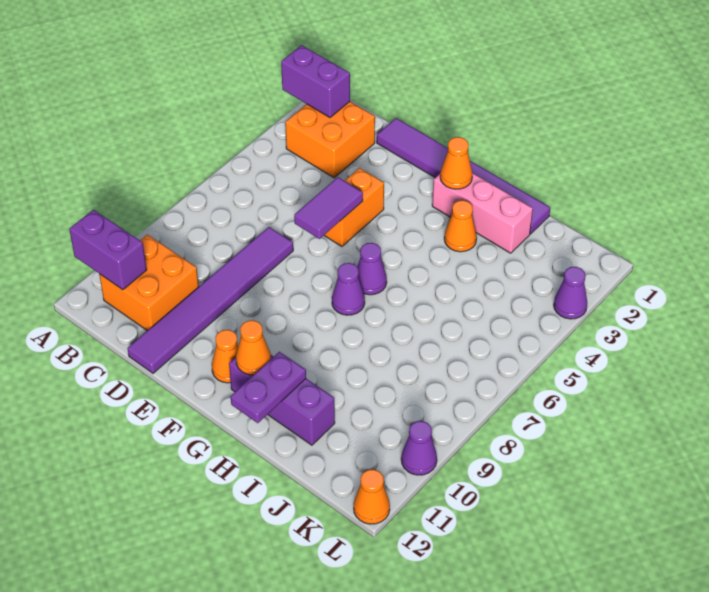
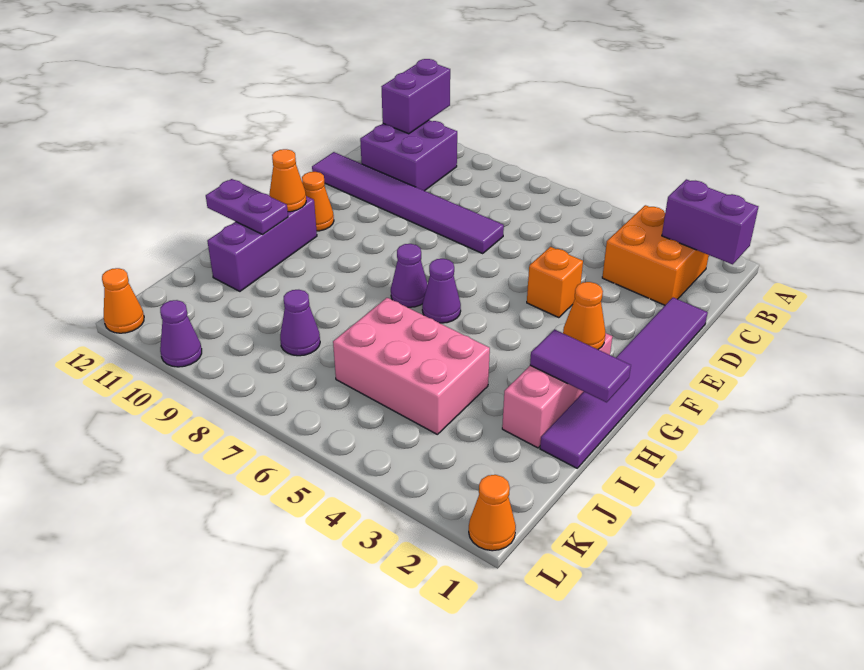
purple brick A2:B2 level 2 -> purple brick B1:B2 level 2
orange brick B10:C11 level 1 -> purple brick B10:C11 level 1
orange brick E4:E5 level 1 -> orange brick E4 level 1
purple tile E5:E6 level 2 -> purple tile H1:H2 level 2
orange cone H3 level 1 -> orange cone L1 level 1
none -> pink brick I4:J6 level 1
purple cone L3 level 1 -> purple cone J8 level 1

